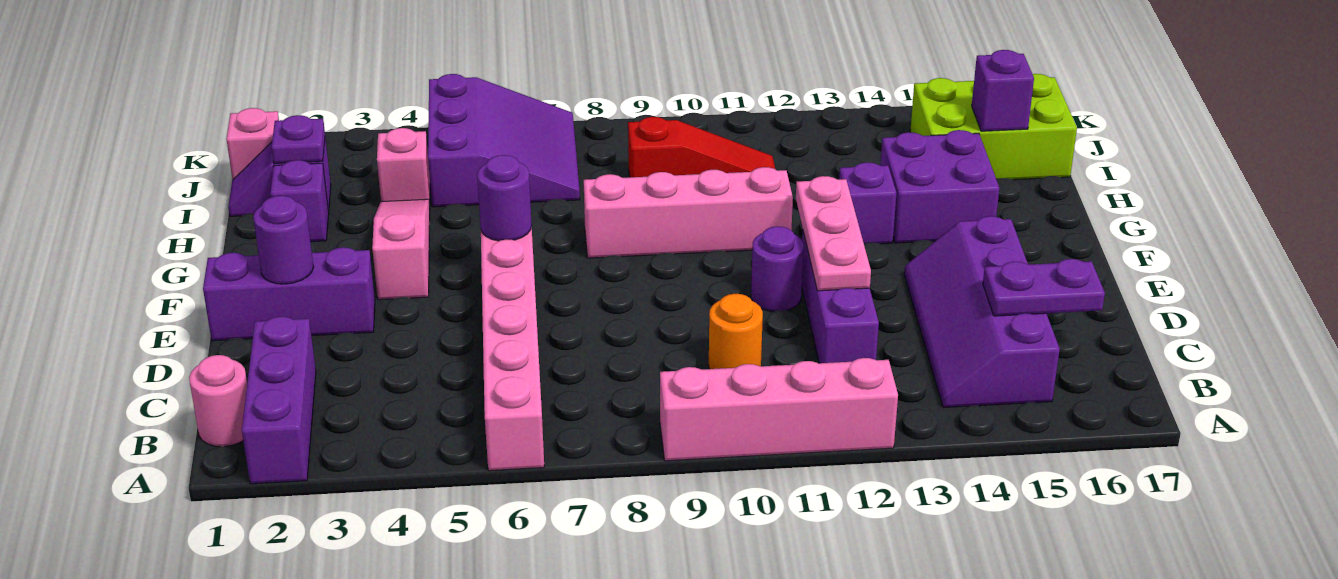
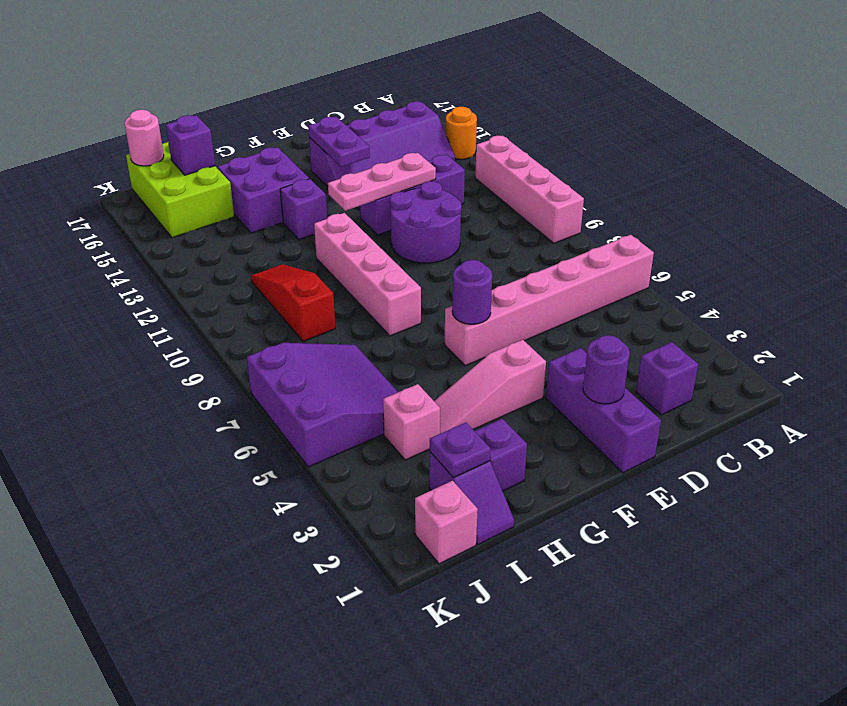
purple brick A2:C2 level 1 -> purple brick C2 level 1
pink round brick B1 level 1 -> pink round brick J17 level 2
orange round brick C10 level 1 -> orange round brick A14 level 1
purple plate C15:C16 level 2 -> purple plate E14:E15 level 2
purple round brick E11 level 1 -> purple round brick D10:E11 level 1
purple slope I5:K7 level 1 top 5 -> purple slope I5:K7 level 1 top K

